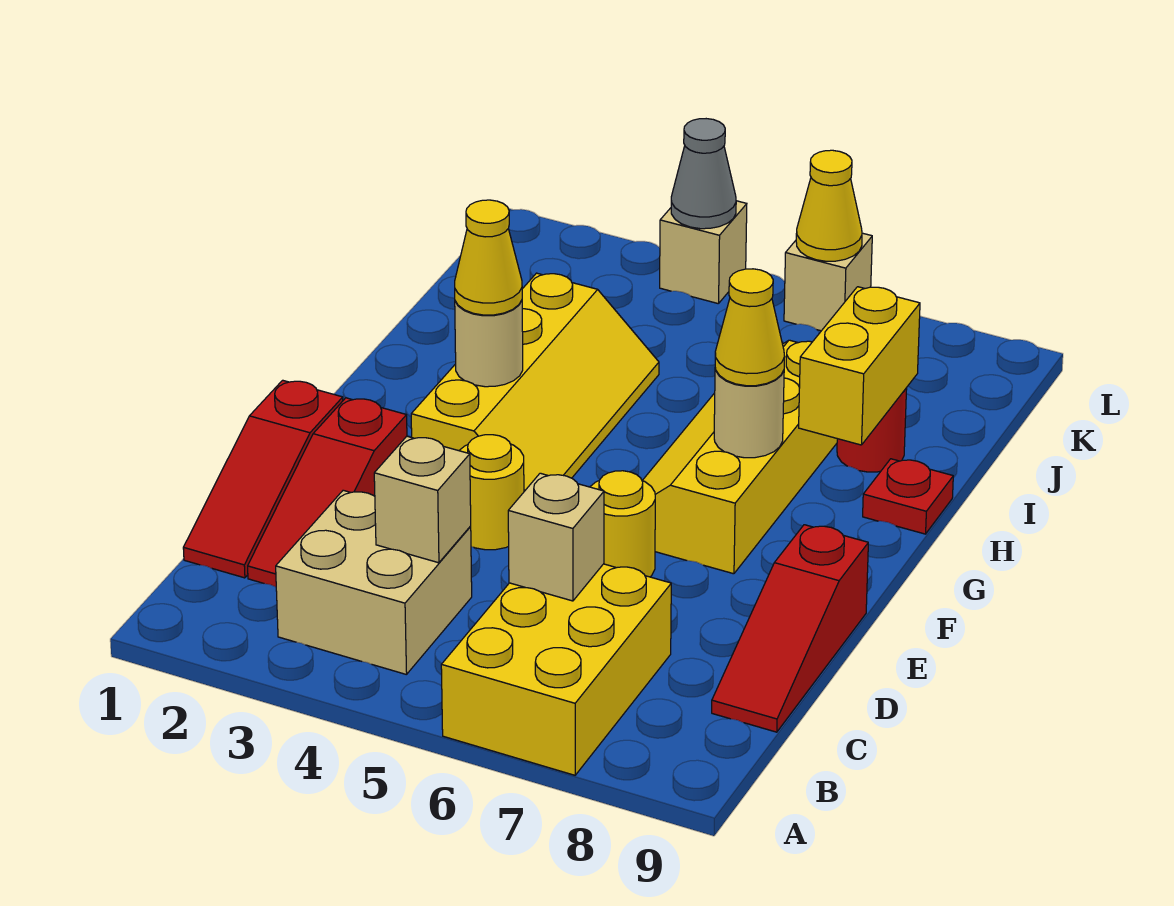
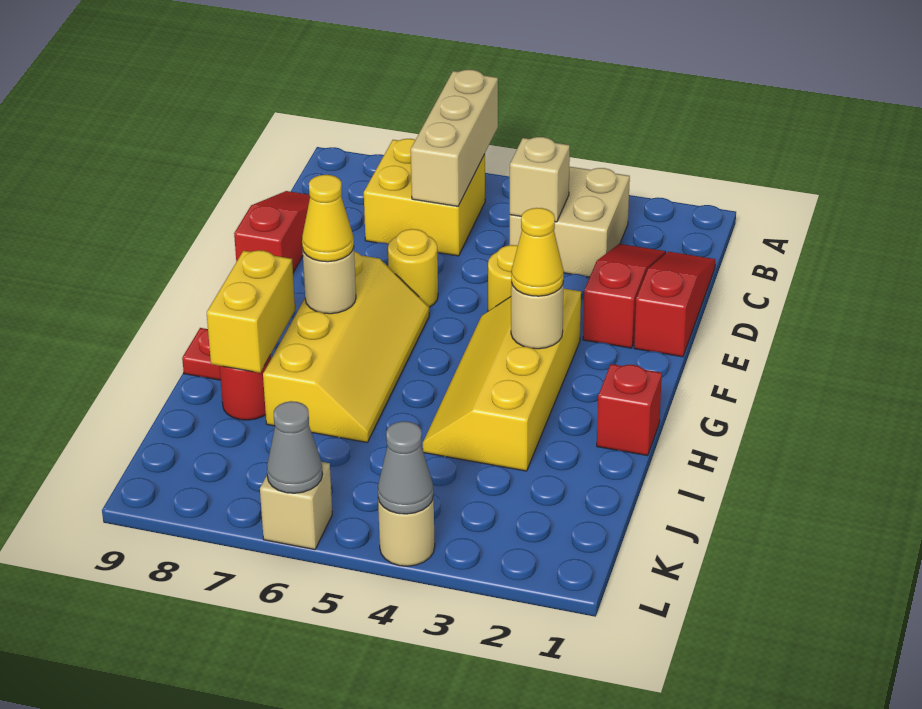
yellow brick A6:C7 level 1 -> yellow brick B6:C7 level 1
tan brick C6 level 2 -> tan brick A6:C6 level 2
none -> red brick H1 level 1
tan brick L4 level 1 -> tan round brick L4 level 1
yellow cone L6 level 2 -> grey cone L6 level 2

